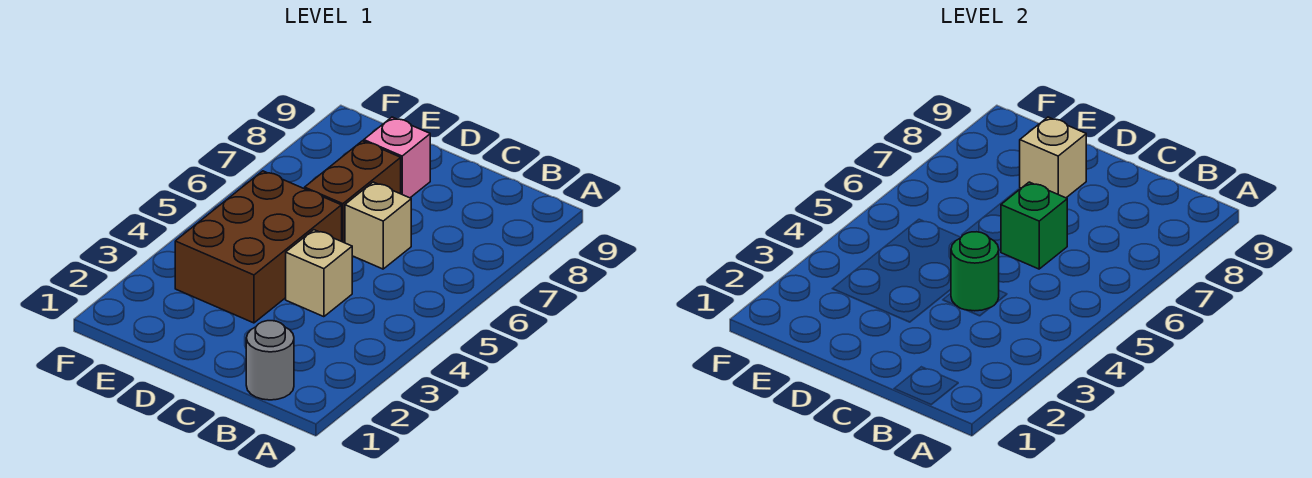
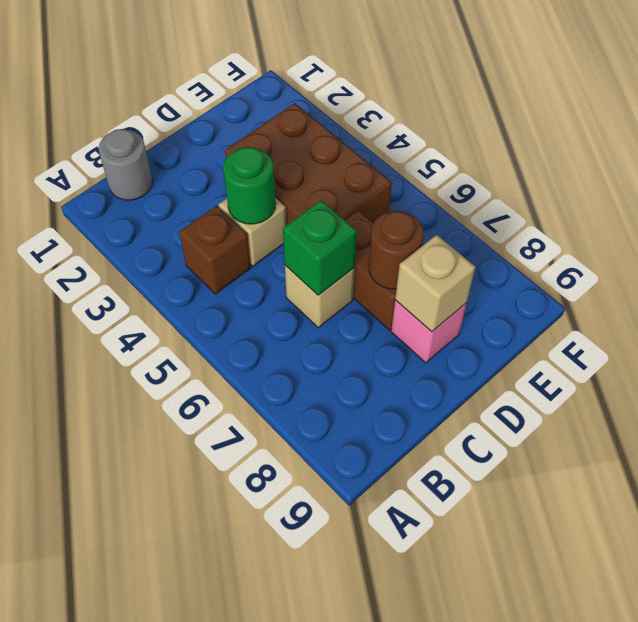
none -> brown brick B4 level 1
none -> brown round brick D7 level 2

